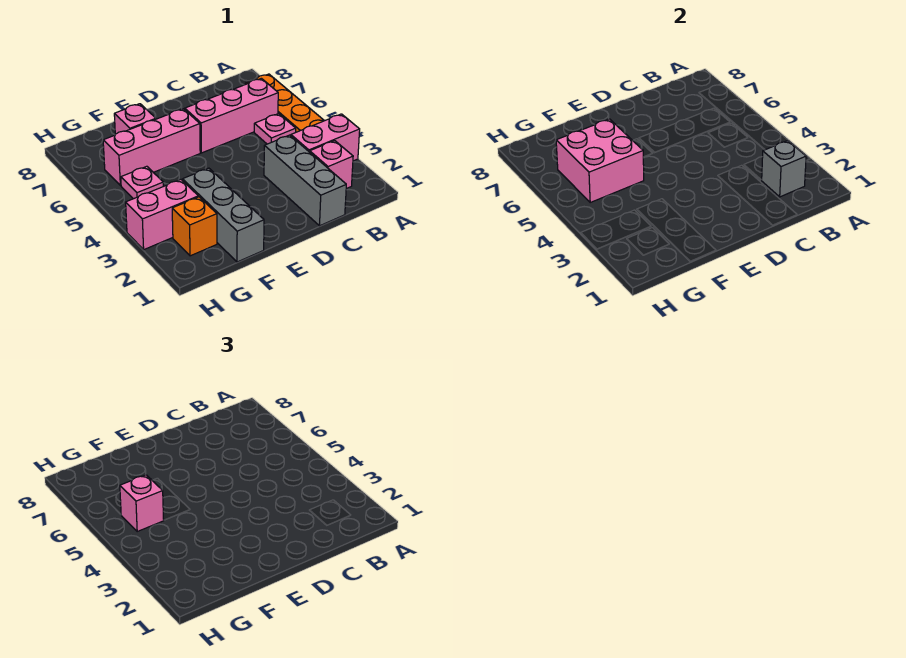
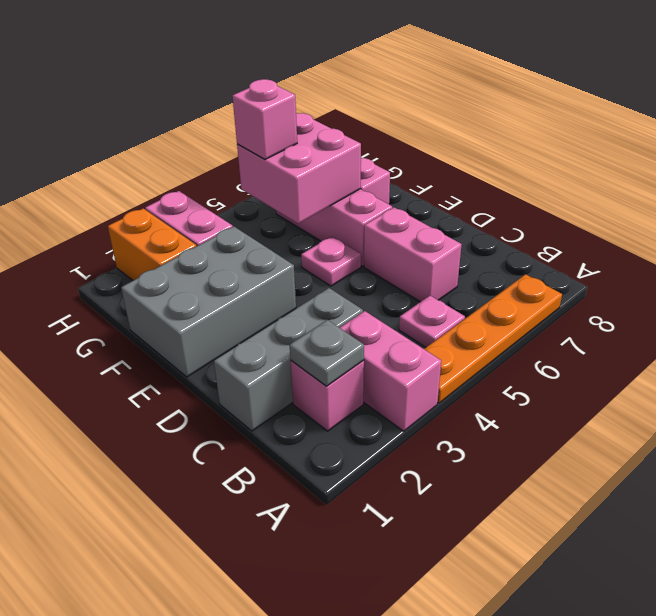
grey brick B2 level 2 -> grey plate B2 level 2
pink brick B6:D6 level 1 -> pink brick C6:D6 level 1
grey brick F1:F3 level 1 -> grey brick E1:F3 level 1
orange brick G2 level 1 -> orange brick G2:H2 level 1
pink plate G5 level 1 -> pink plate E5 level 1

